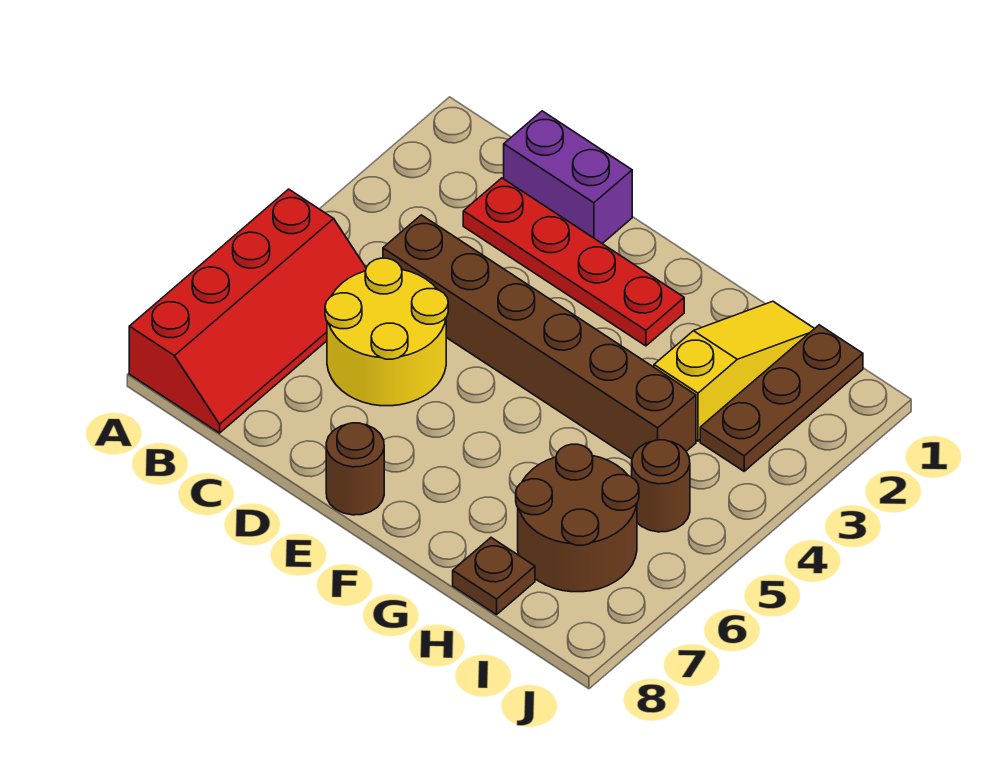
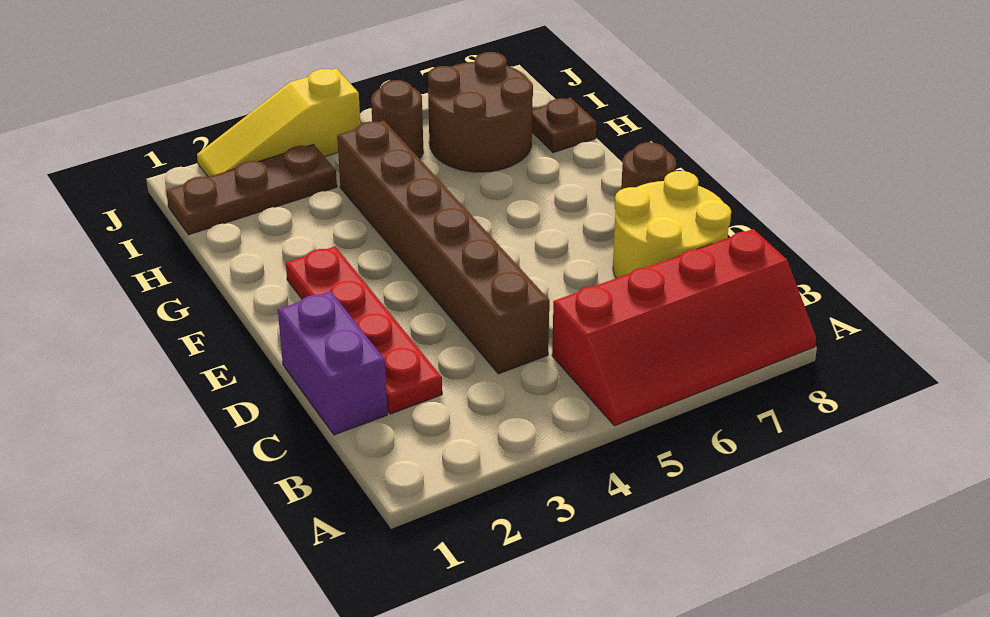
red slope A5:B8 level 1 top A -> red slope A5:B8 level 1 top B
yellow round brick C5:D6 level 1 -> yellow round brick C7:D8 level 1
yellow slope H1:H3 level 1 top 3 -> yellow slope J2:J4 level 1 top 4

